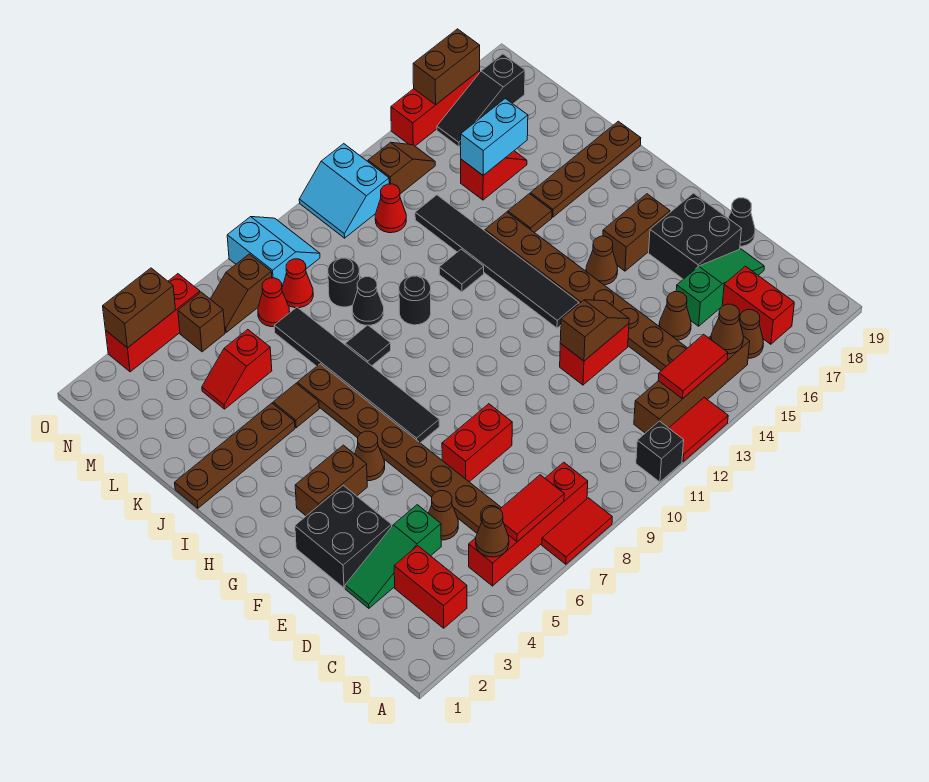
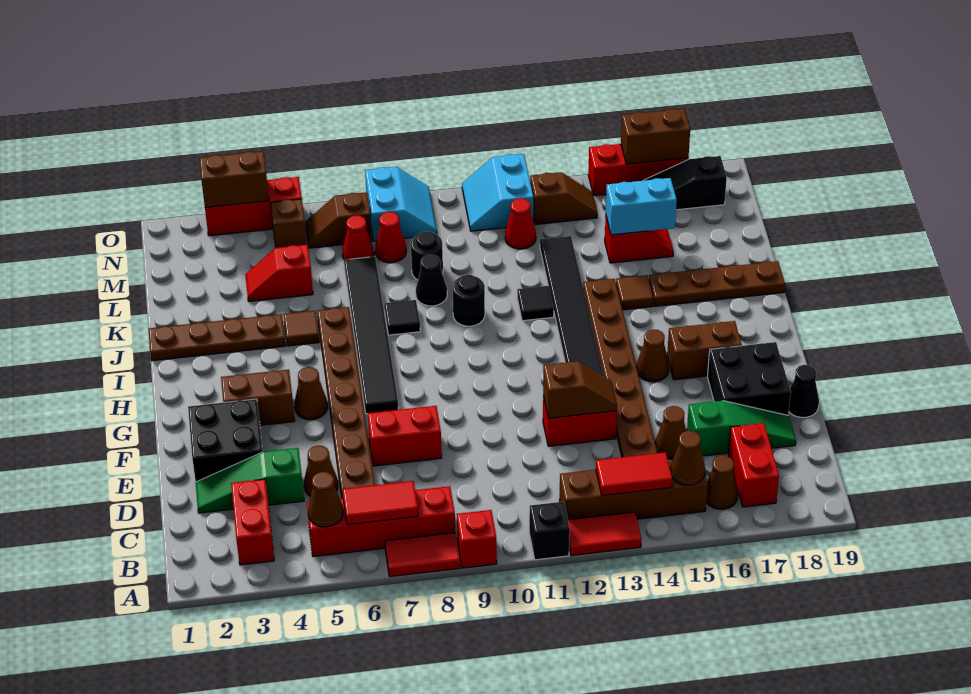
none -> red brick A9 level 1

